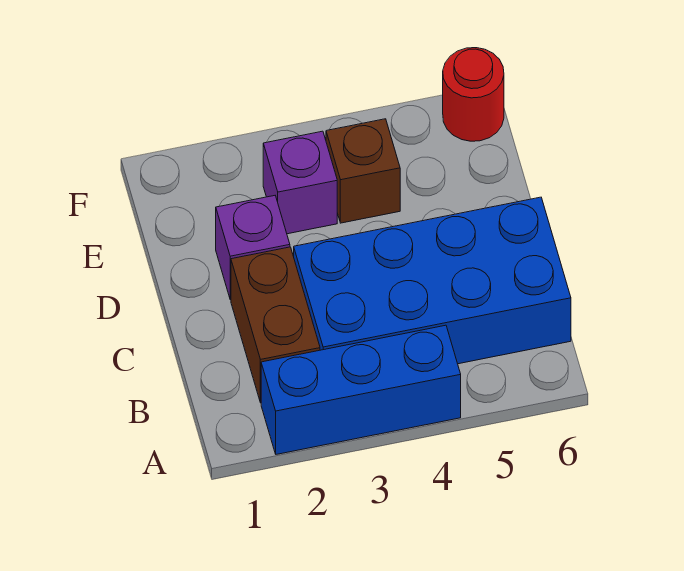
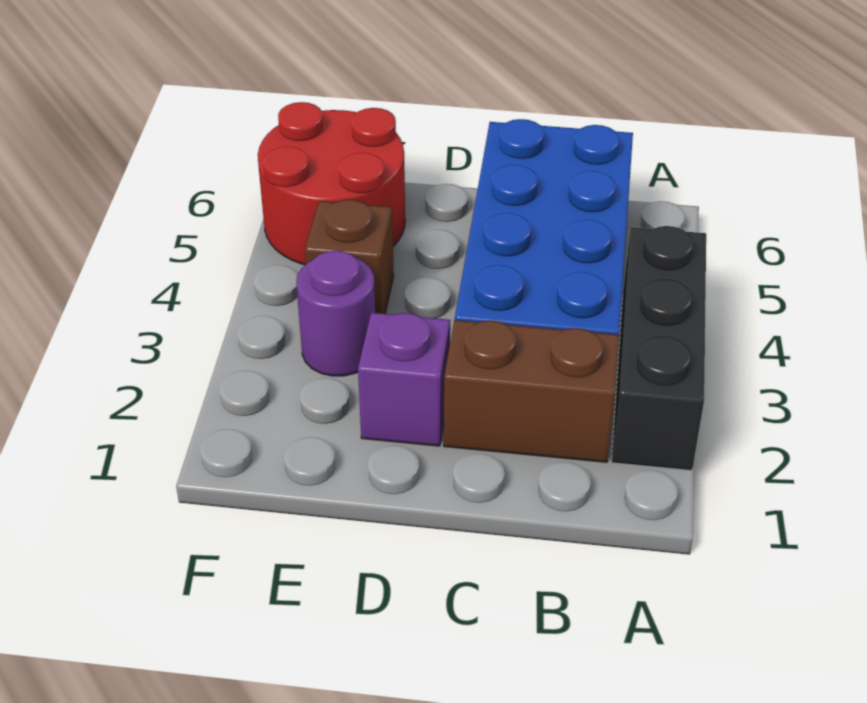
blue brick A2:A4 level 1 -> black brick A2:A4 level 1
purple brick E3 level 1 -> purple round brick E3 level 1
red round brick F6 level 1 -> red round brick E5:F6 level 1

